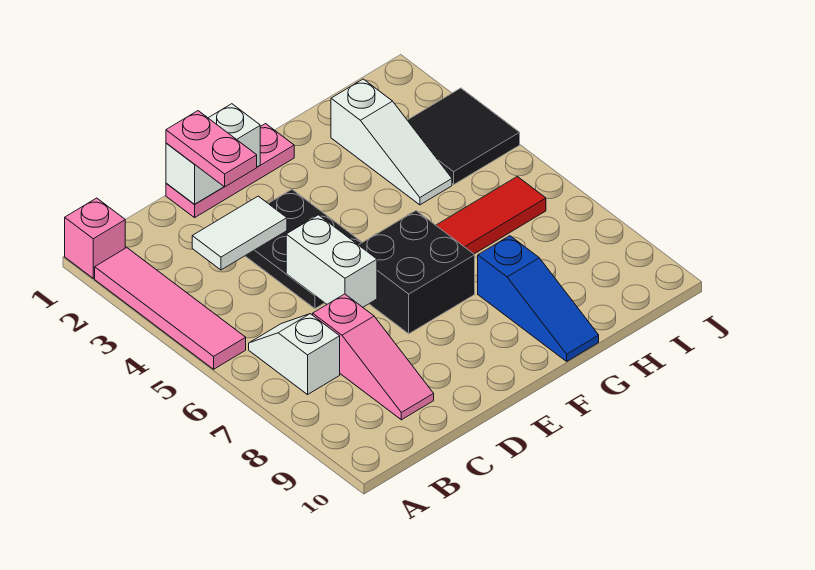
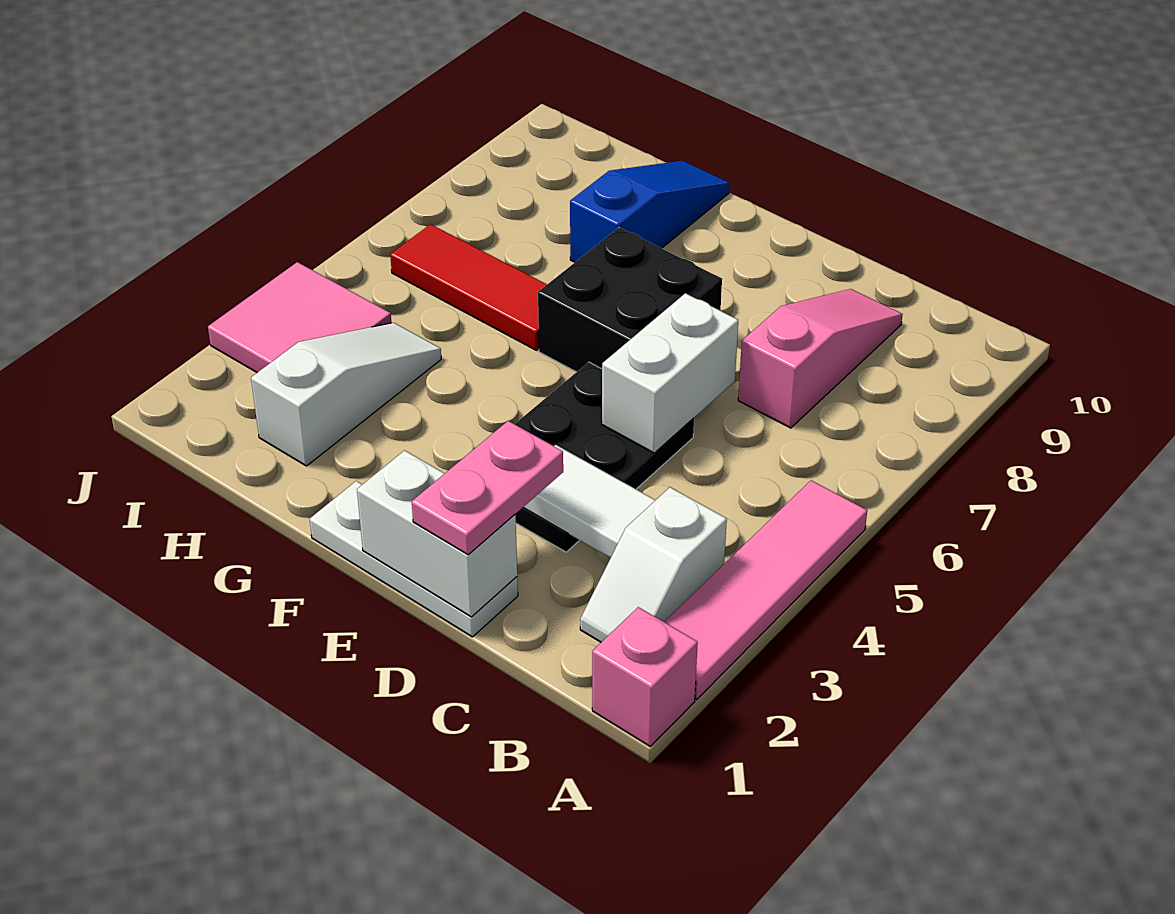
white slope B6:B7 level 1 top 7 -> white slope B2:B3 level 1 top 3
pink plate D1:F1 level 1 -> white plate D1:F1 level 1
black tile I3:J4 level 1 -> pink tile I3:J4 level 1

